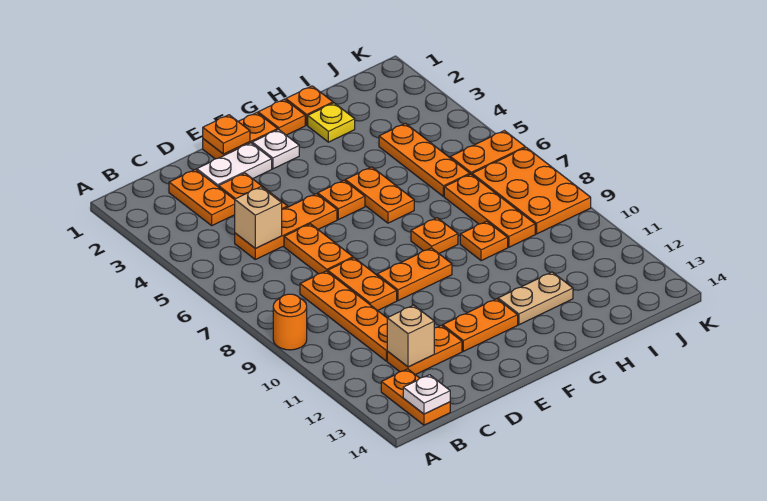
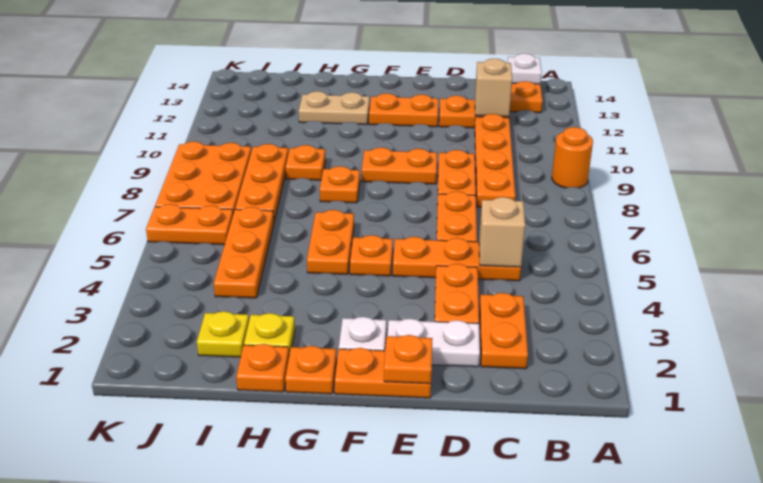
none -> yellow plate I2 level 1

